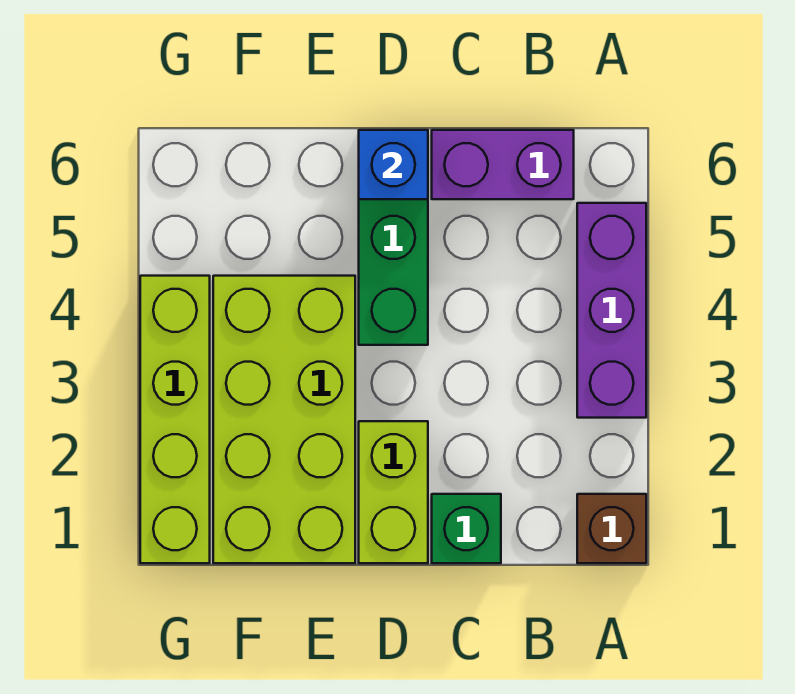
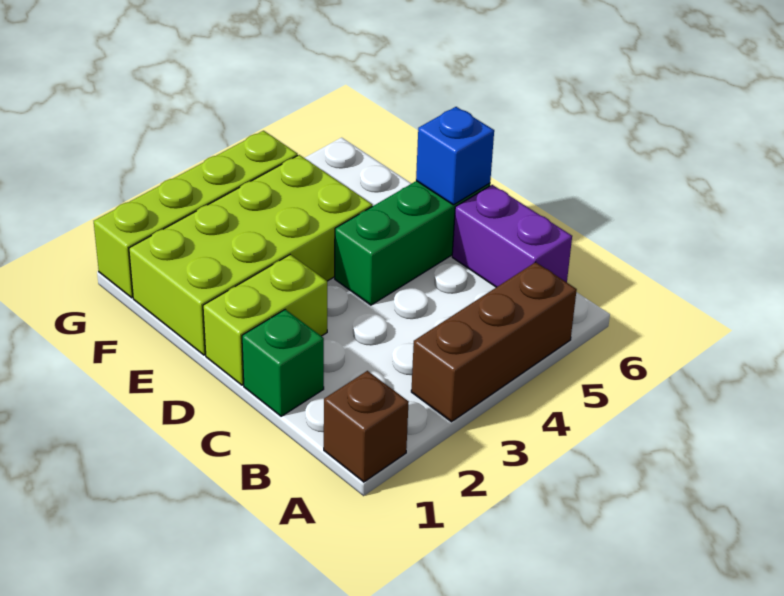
purple brick A3:A5 level 1 -> brown brick A3:A5 level 1

